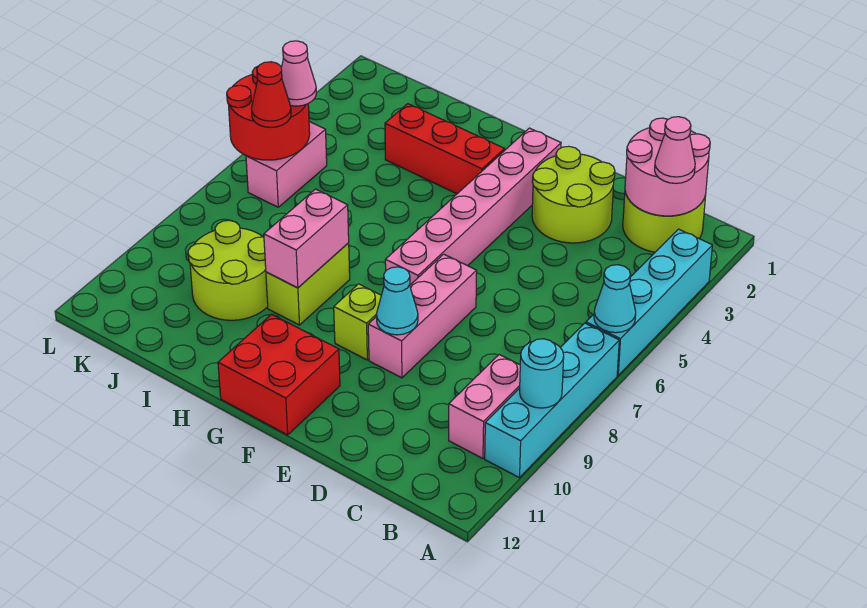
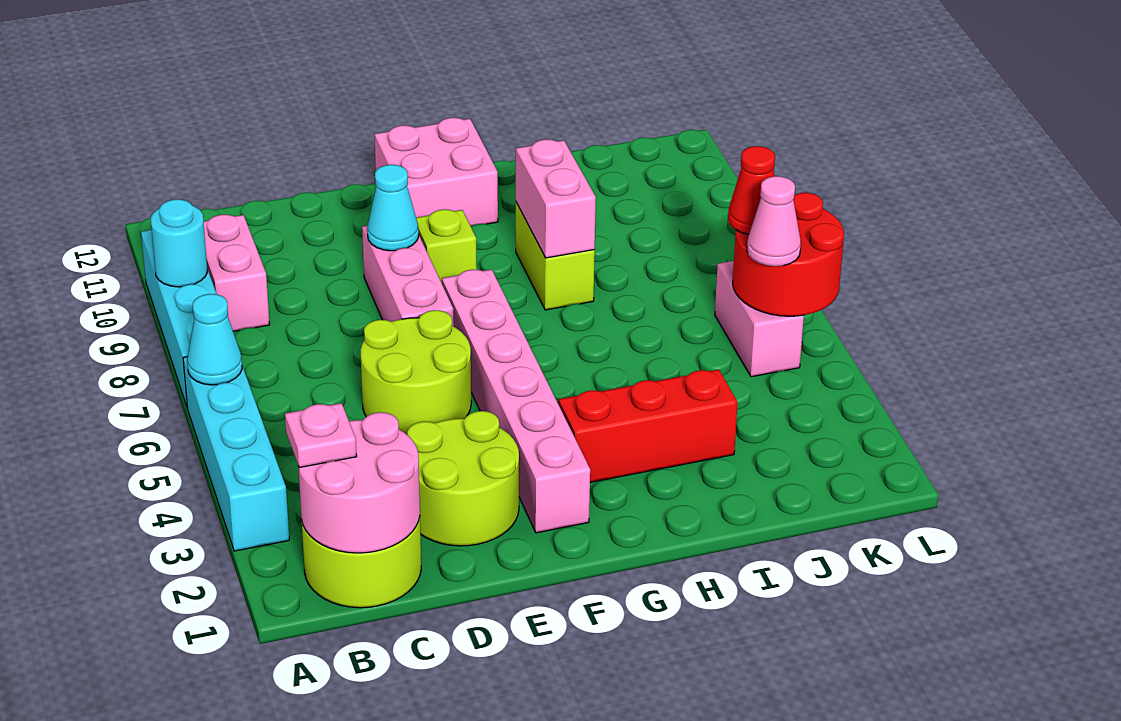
pink cone B2 level 3 -> pink plate B2 level 3
red brick F11:G12 level 1 -> pink brick F11:G12 level 1
lime round brick I9:J10 level 1 -> lime round brick D5:E6 level 1

